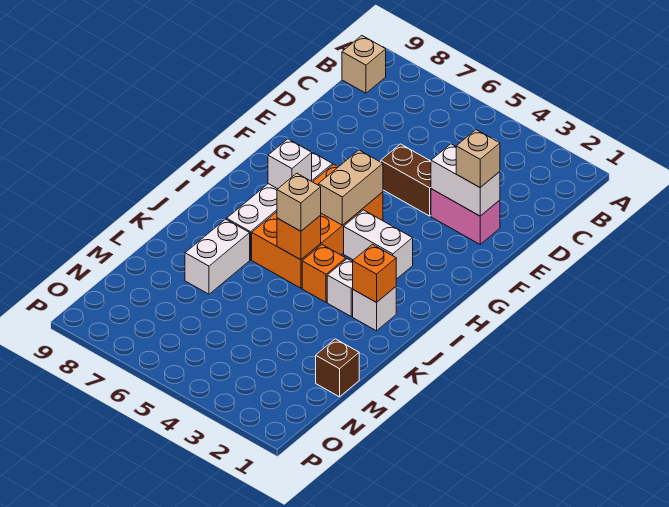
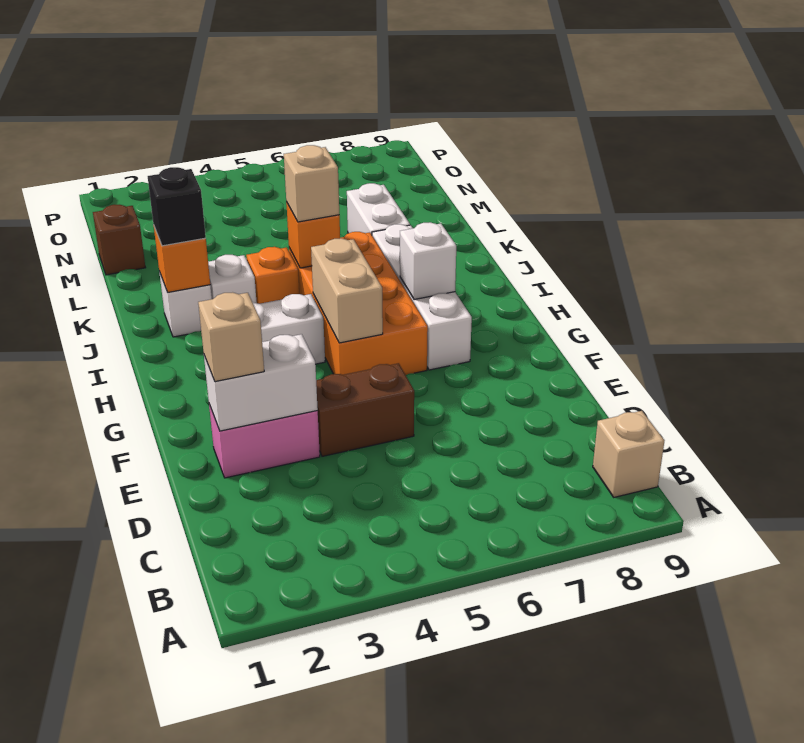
none -> black brick J2 level 3

